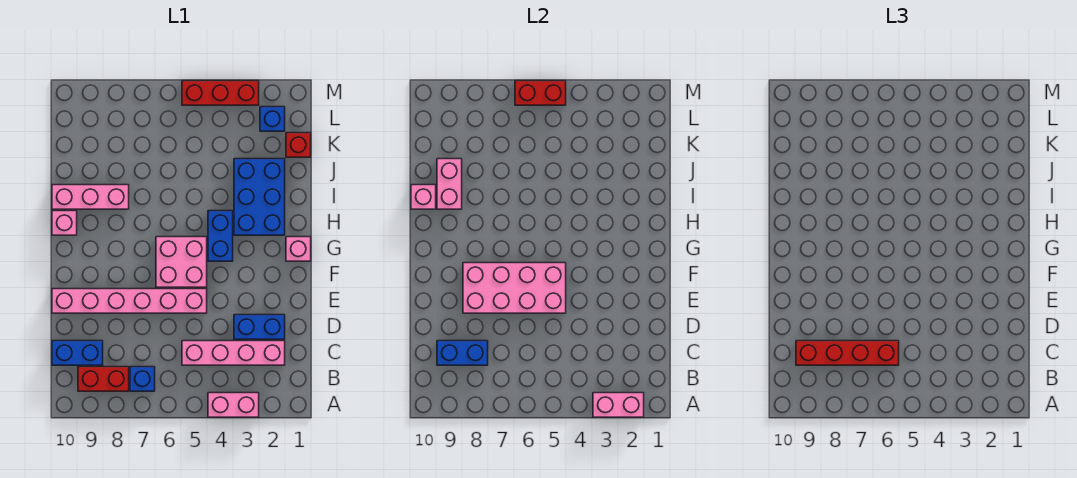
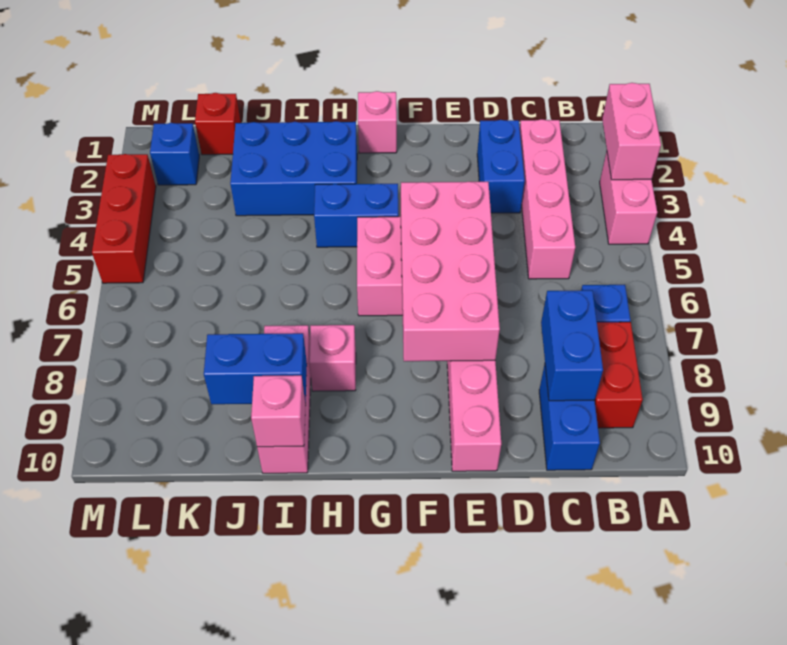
red brick C6:C9 level 3 -> none
pink brick H10 level 1 -> pink brick H8 level 1
pink brick I9:J9 level 2 -> blue brick I9:J9 level 2
red brick M5:M6 level 2 -> none

